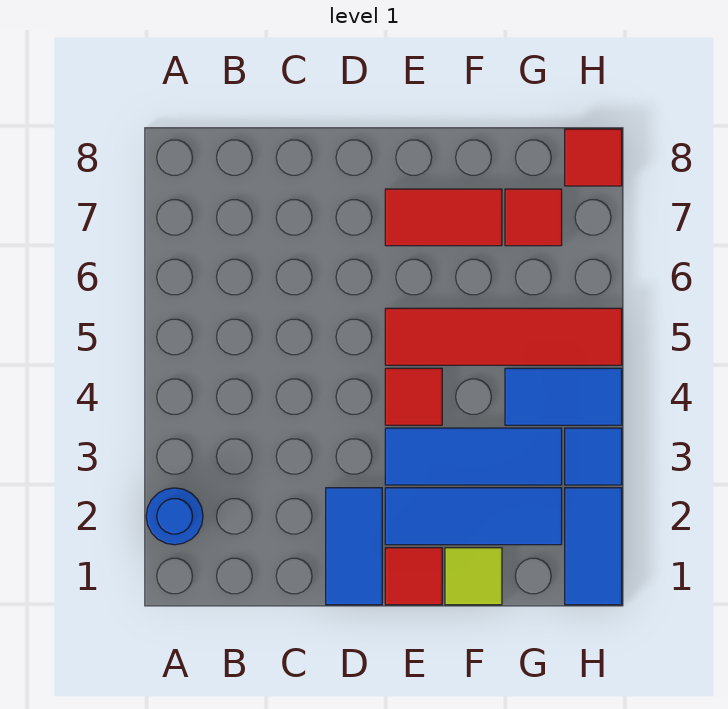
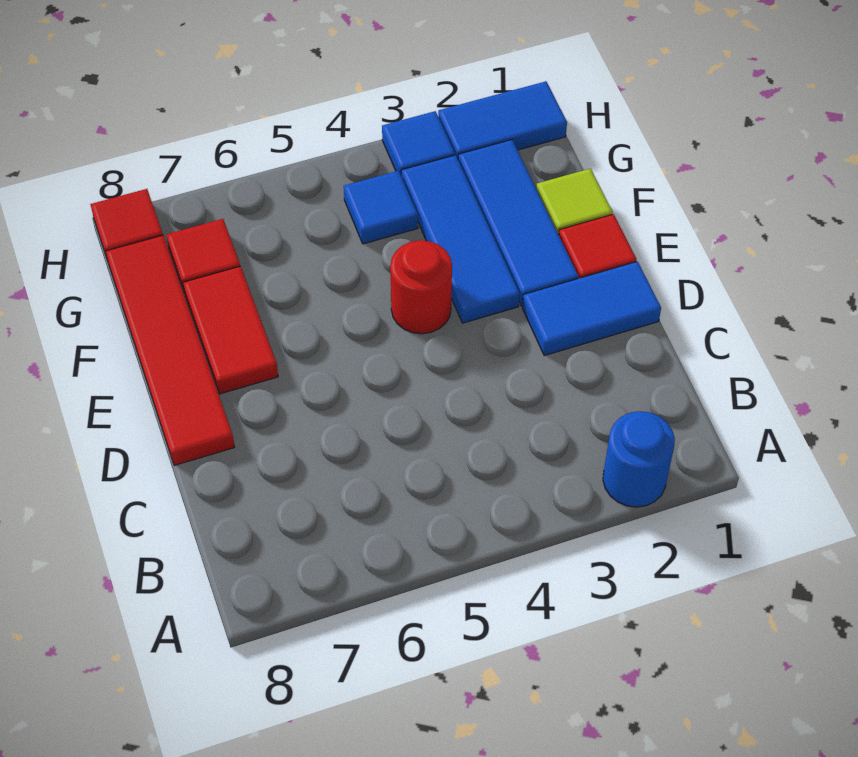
red tile E4 level 1 -> red round brick E4 level 1
red tile E5:H5 level 1 -> red tile D8:G8 level 1
blue tile G4:H4 level 1 -> blue tile G4 level 1

